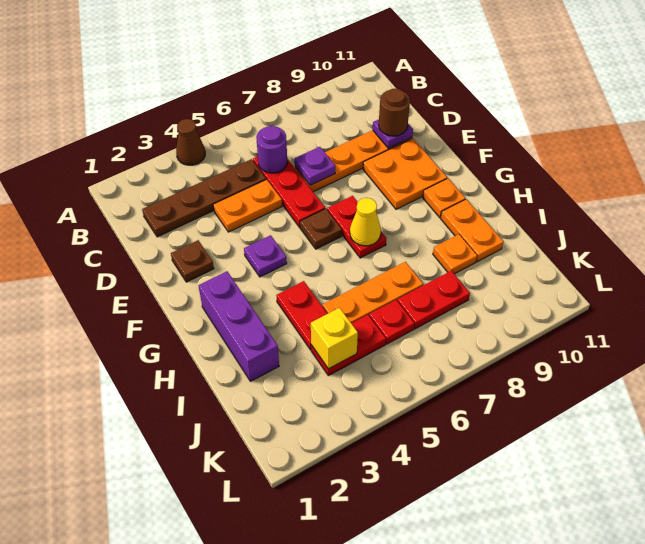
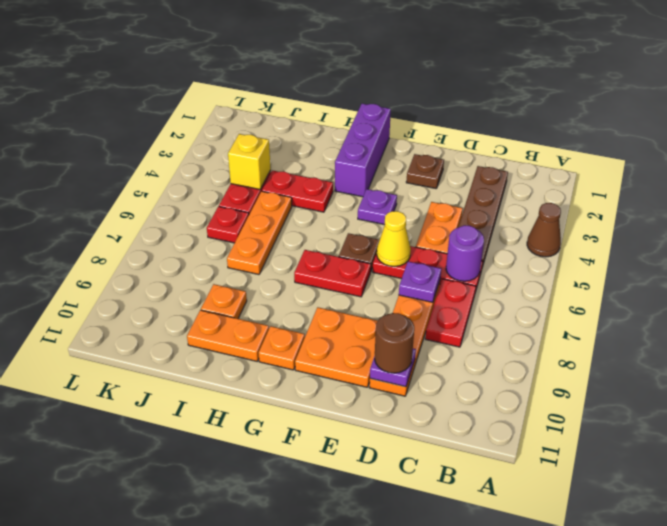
purple brick G2:I2 level 1 -> purple brick G1:G3 level 1
yellow cone G7 level 2 -> yellow cone E6 level 2
red plate J7:J8 level 1 -> red plate C7:C8 level 1

